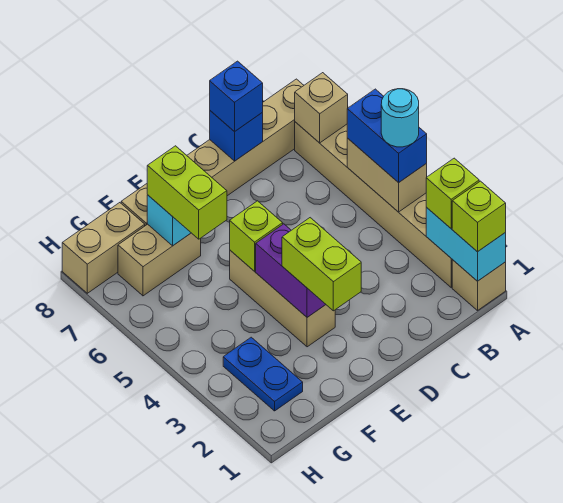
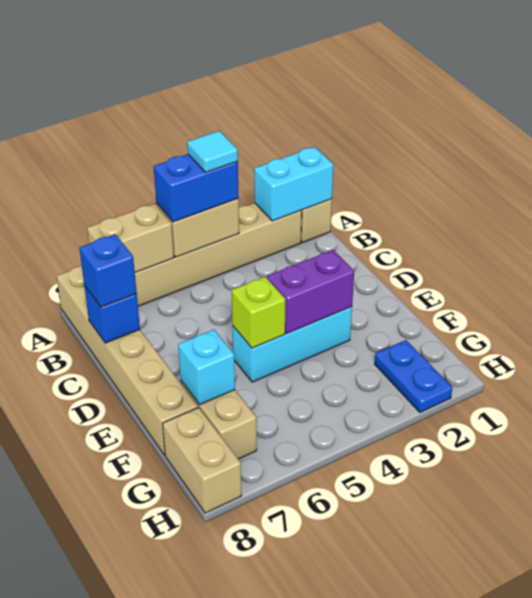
lime brick A1 level 3 -> none
lime brick A2 level 3 -> none
cyan round brick A4 level 4 -> cyan tile A4 level 4
tan brick A7 level 2 -> tan brick A6:A7 level 2
lime brick E2:E3 level 3 -> none
tan brick E3:E5 level 1 -> cyan brick E3:E5 level 1
lime brick F6:F7 level 3 -> none
blue plate G2:G3 level 1 -> blue plate G2:H2 level 1

